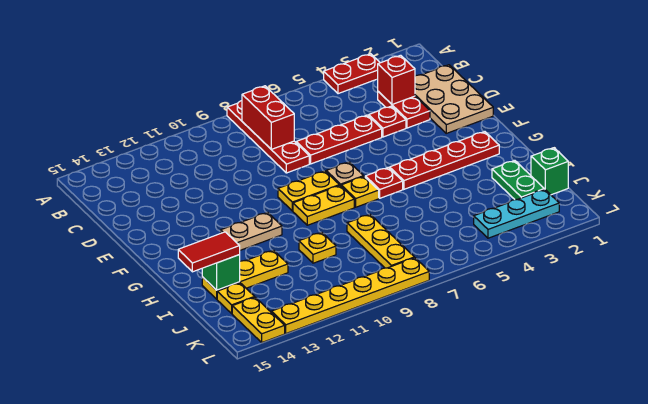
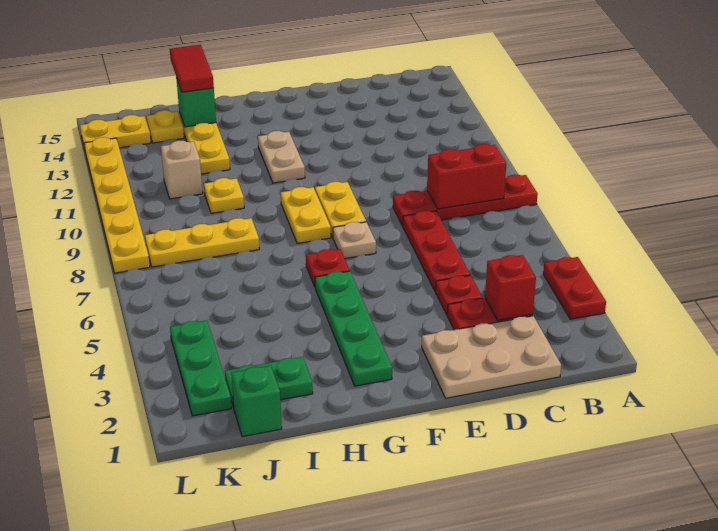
red plate G2:G5 level 1 -> green plate G2:G5 level 1
yellow plate G7 level 1 -> none
none -> tan brick J11 level 1
cyan plate K2:K4 level 1 -> green plate K2:K4 level 1

